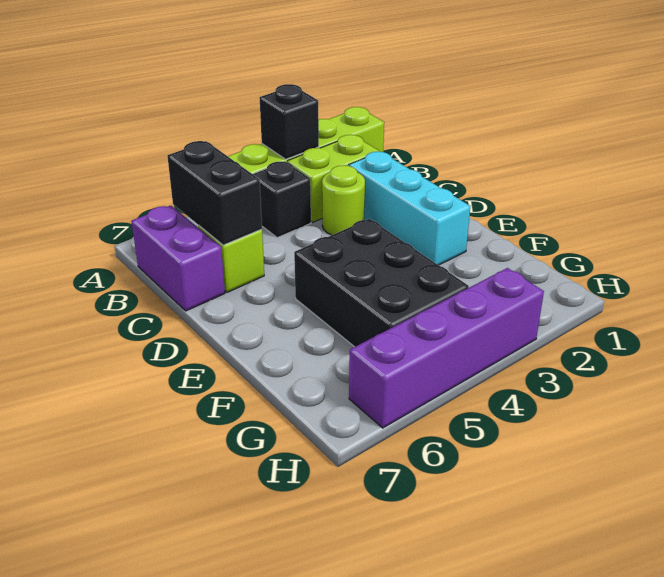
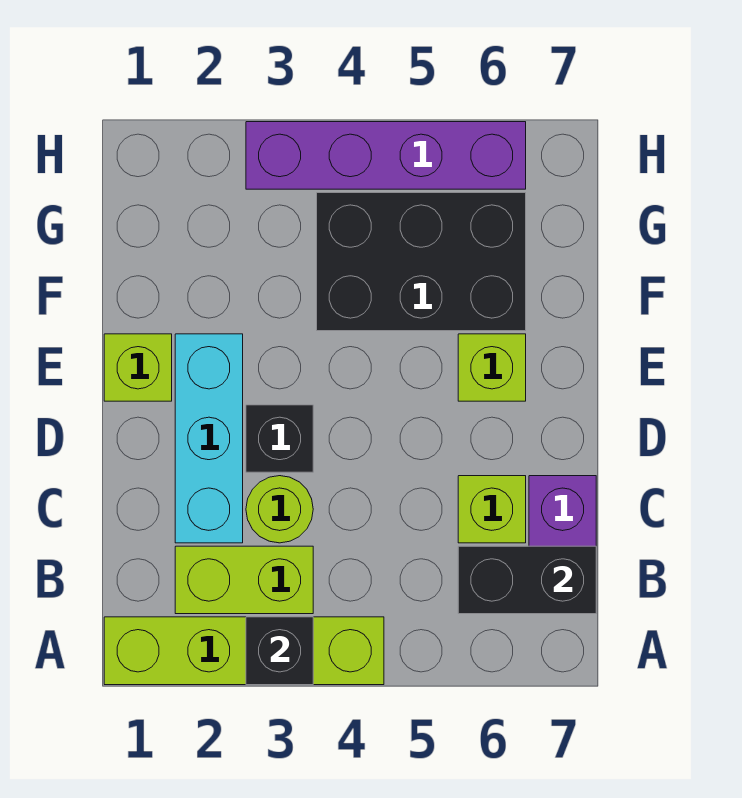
black brick B4 level 1 -> black brick D3 level 1
black brick B6:C6 level 2 -> black brick B6:B7 level 2
none -> lime brick E1 level 1
black brick E4:G5 level 1 -> black brick F4:G6 level 1
none -> lime brick E6 level 1

